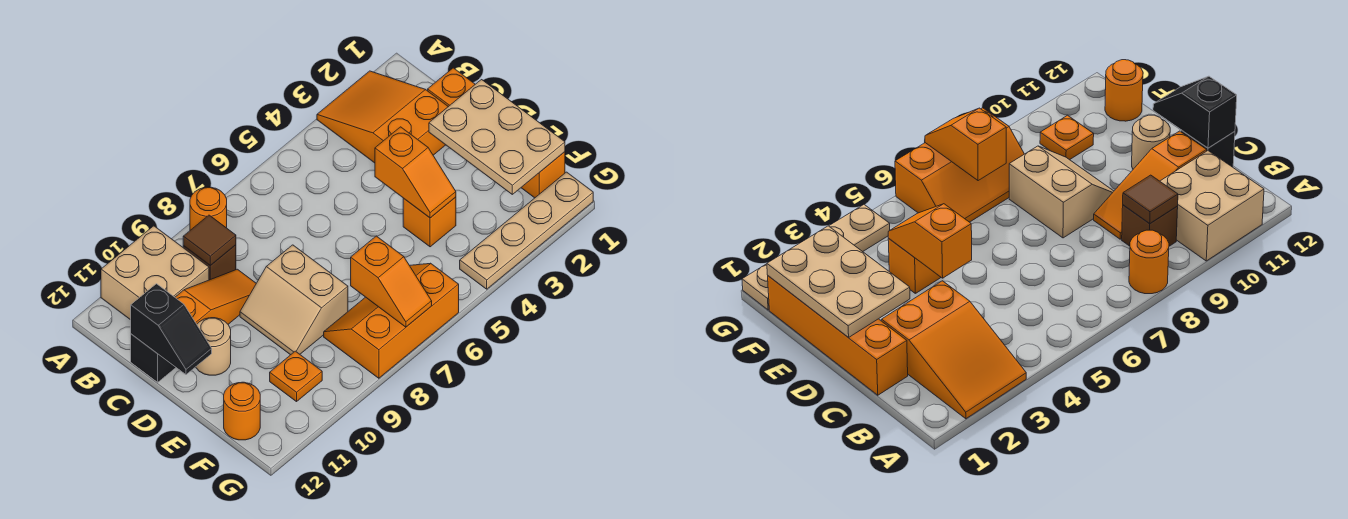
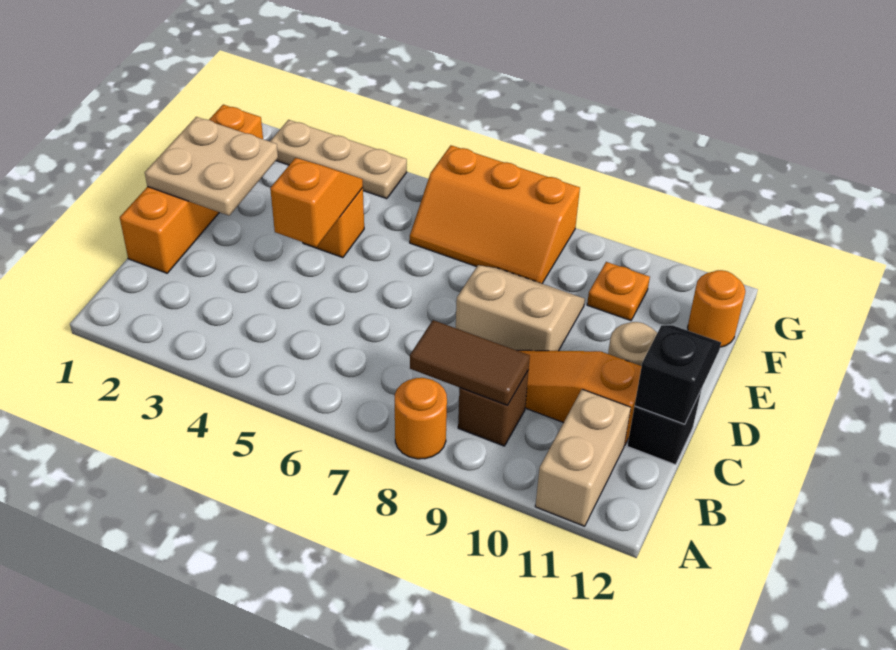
orange slope A2:C3 level 1 top C -> none
tan brick A10:B11 level 1 -> tan brick A11:B11 level 1
brown tile B9 level 2 -> brown tile B8:B9 level 2
tan plate D1:F2 level 2 -> tan plate D1:E2 level 2
tan slope D8:E9 level 1 top 8 -> tan slope D8:E9 level 1 top D
orange slope F7:G7 level 2 top F -> none
tan plate G1:G4 level 1 -> tan plate G2:G4 level 1

